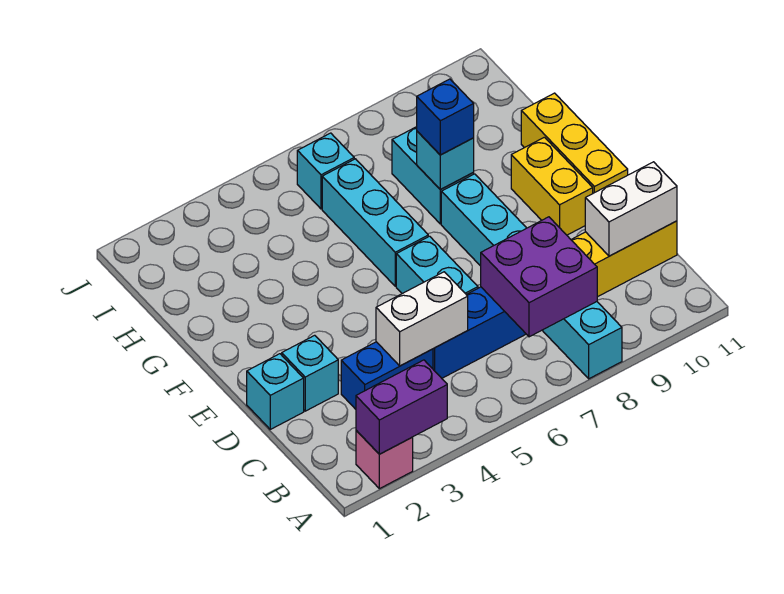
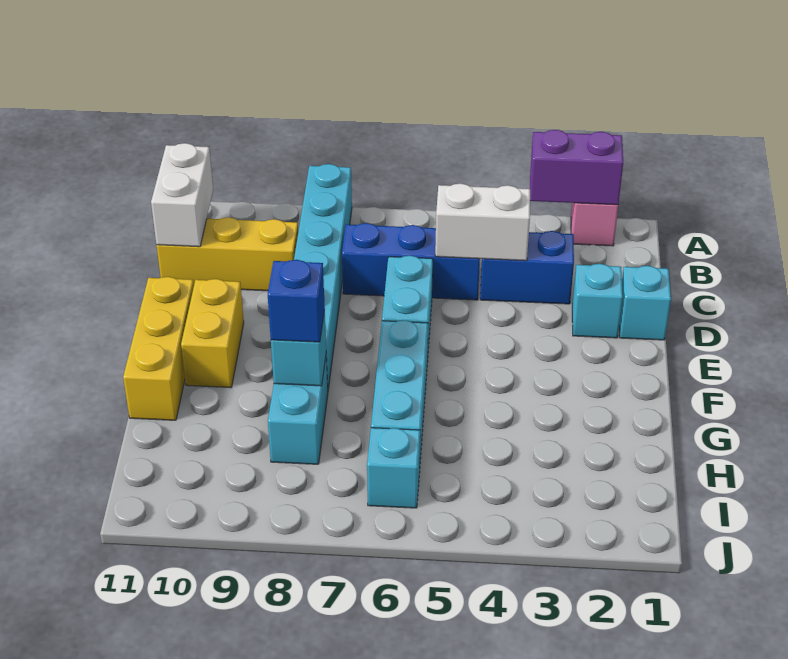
purple brick B7:C8 level 2 -> none
white brick C10:C11 level 2 -> white brick B11:C11 level 2

